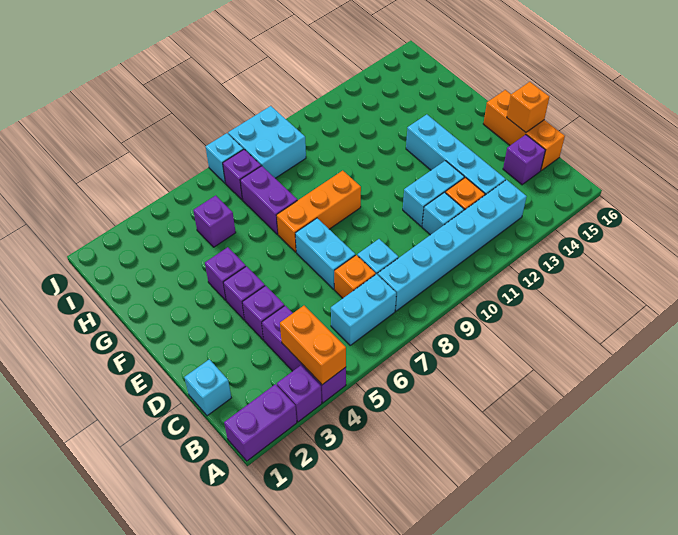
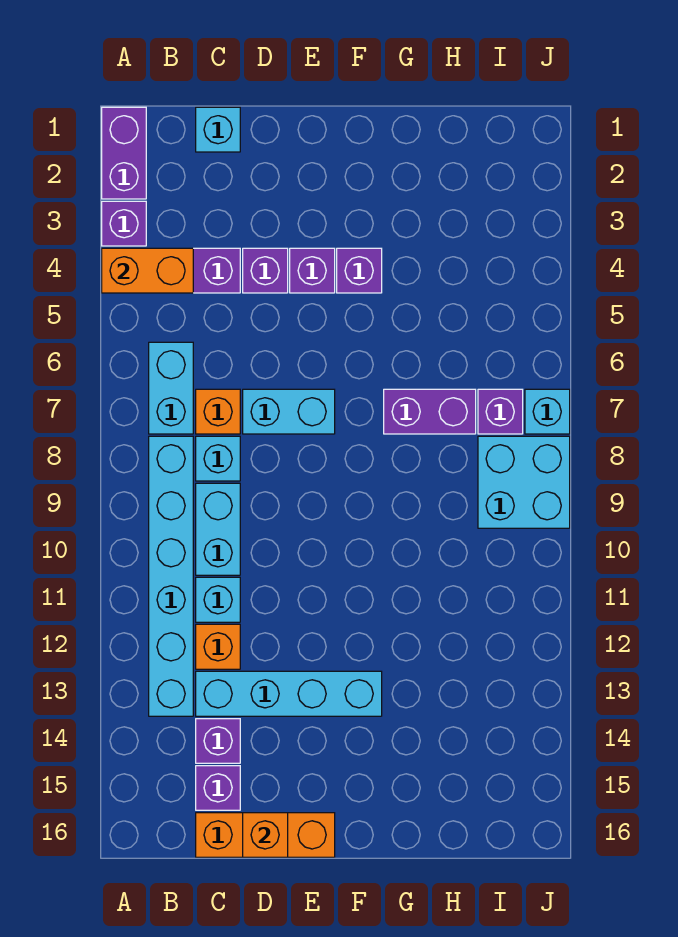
cyan brick D11:D12 level 1 -> cyan brick C9:C10 level 1
orange brick F7:F9 level 1 -> none
purple brick H5 level 1 -> purple brick C14 level 1

